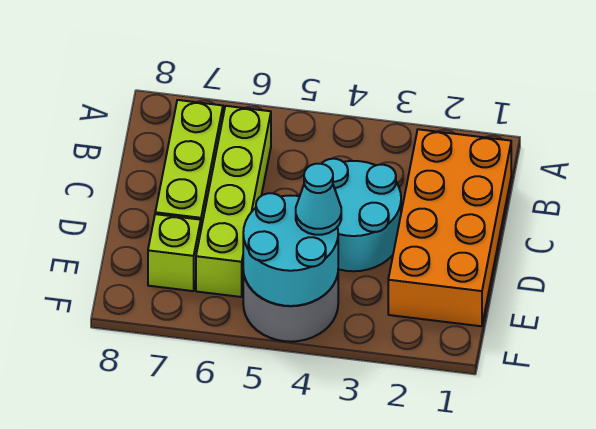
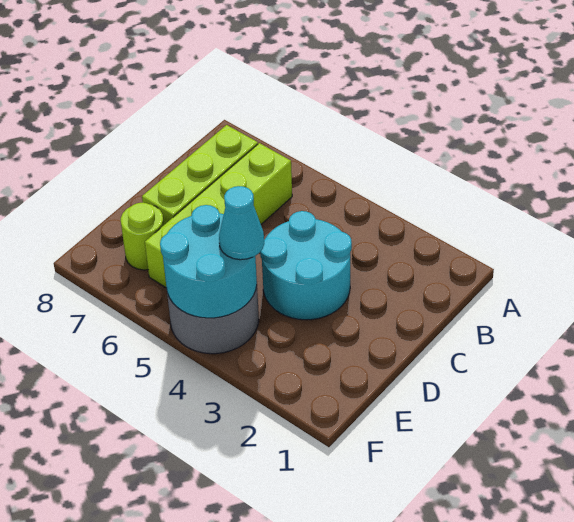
orange brick B1:E2 level 1 -> none
lime brick E7 level 1 -> lime round brick E7 level 1

